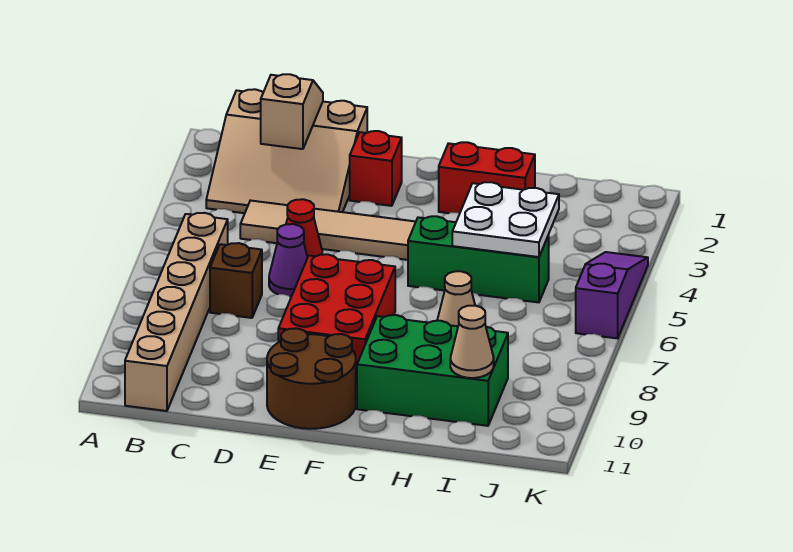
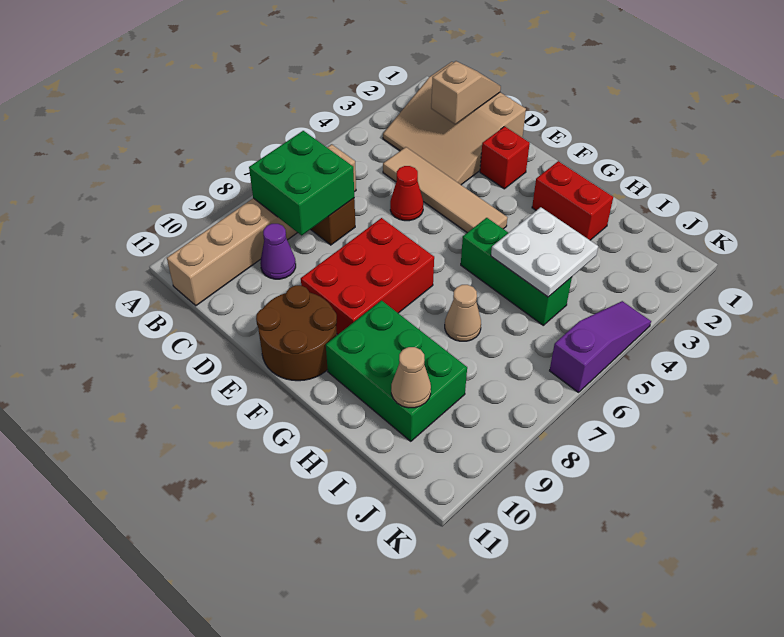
none -> green brick B7:C8 level 2
purple cone D6 level 1 -> purple cone C9 level 1

